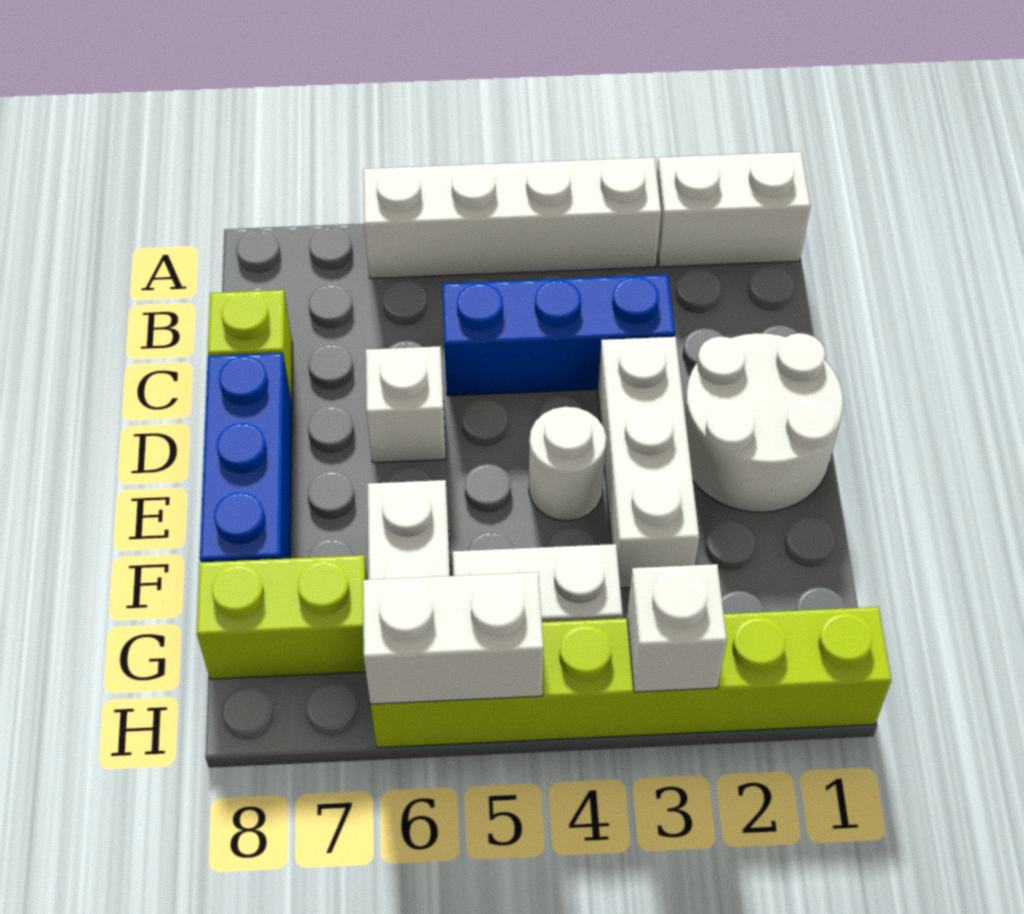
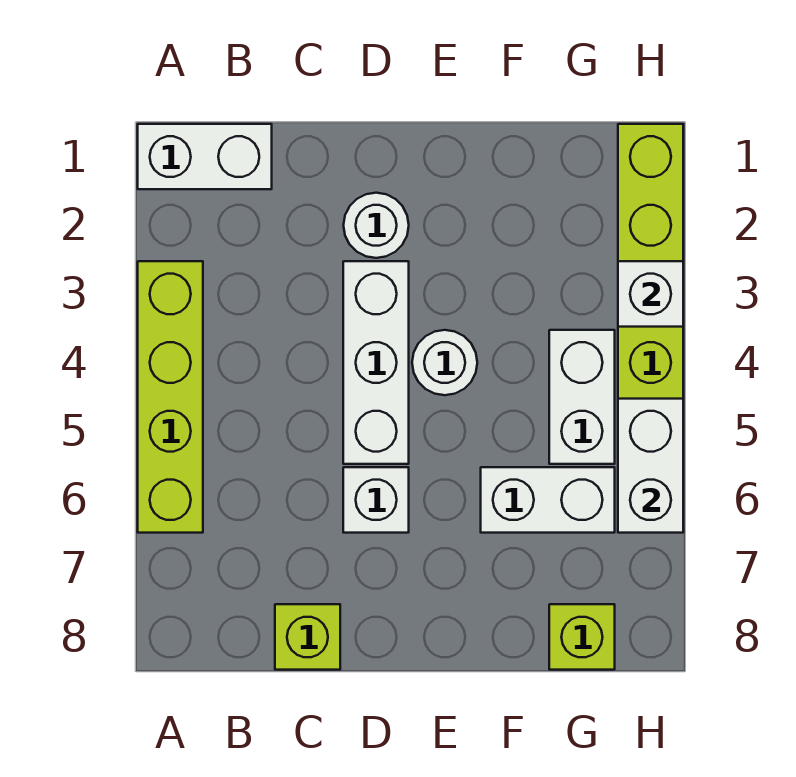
white brick A1:A2 level 1 -> white brick A1:B1 level 1
white brick A3:A6 level 1 -> lime brick A3:A6 level 1
blue brick C3:C5 level 1 -> none
white round brick D1:E2 level 1 -> white round brick D2 level 1
white brick D3:F3 level 1 -> white brick D3:D5 level 1
blue brick D8:F8 level 1 -> none
lime brick G7:G8 level 1 -> lime brick G8 level 1

